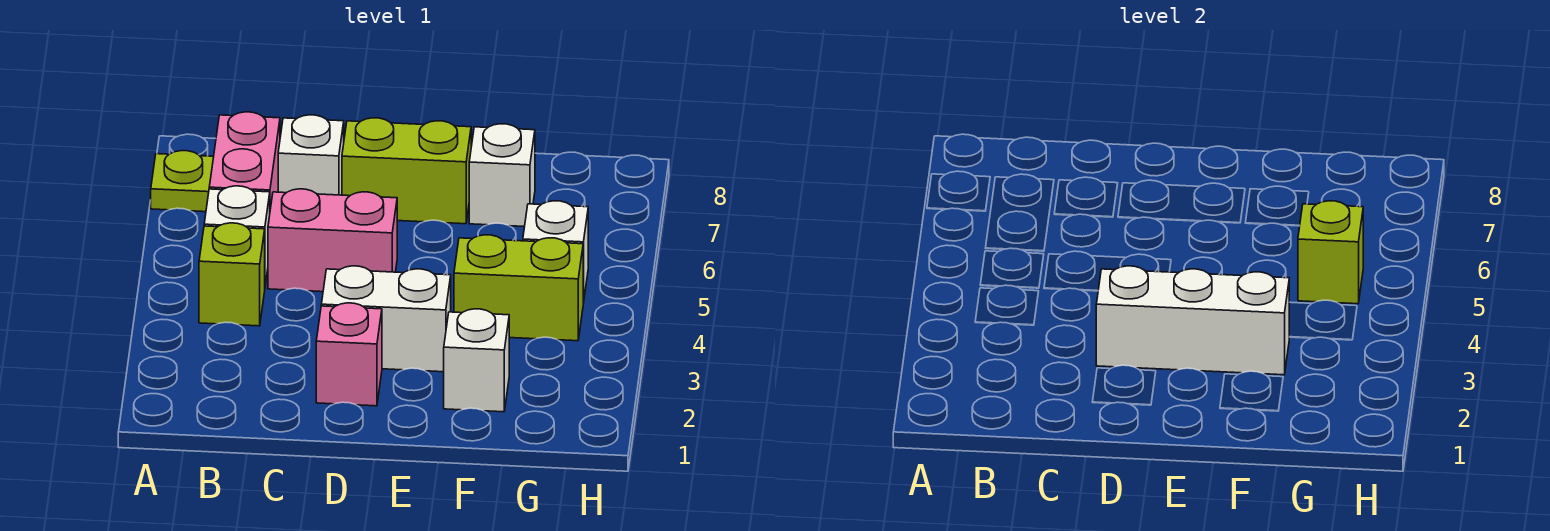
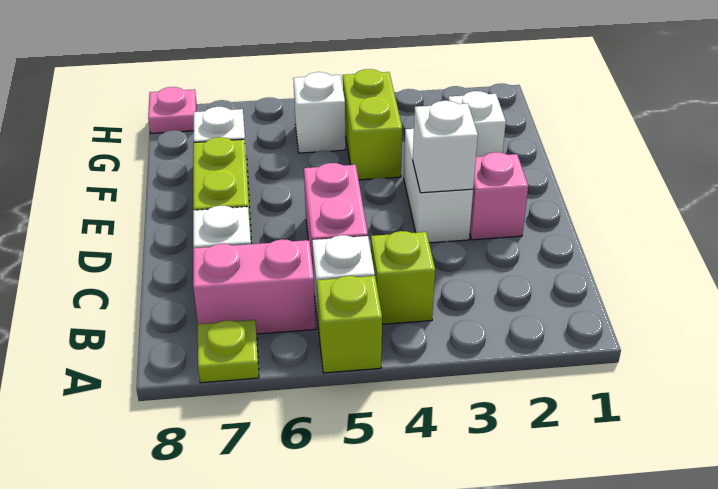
white brick D3:F3 level 2 -> white brick D3 level 2
lime brick G5 level 2 -> lime brick A5 level 1
none -> pink plate H8 level 1

